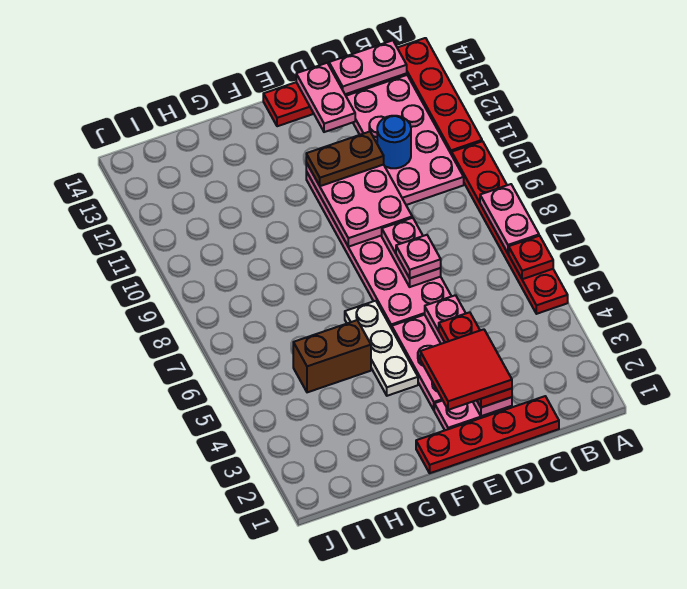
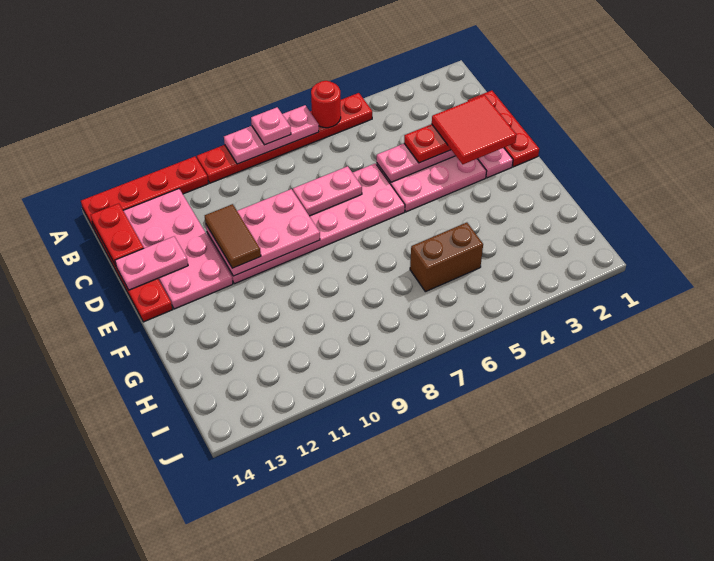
red plate A6 level 2 -> red round brick A6 level 2
pink plate A7:A8 level 2 -> pink plate A7:A9 level 2
pink plate B10:C13 level 1 -> pink plate B12:E13 level 1
pink plate B14:C14 level 2 -> red plate B14:C14 level 2
red plate C1:F1 level 1 -> red plate C1:E1 level 1
blue round brick C11 level 2 -> none
pink plate D7 level 3 -> pink plate A8 level 3
brown plate D11:E11 level 3 -> brown tile D11:E11 level 3
white plate F4:F6 level 1 -> none
brown brick G5:H5 level 1 -> brown brick H5:H6 level 1

